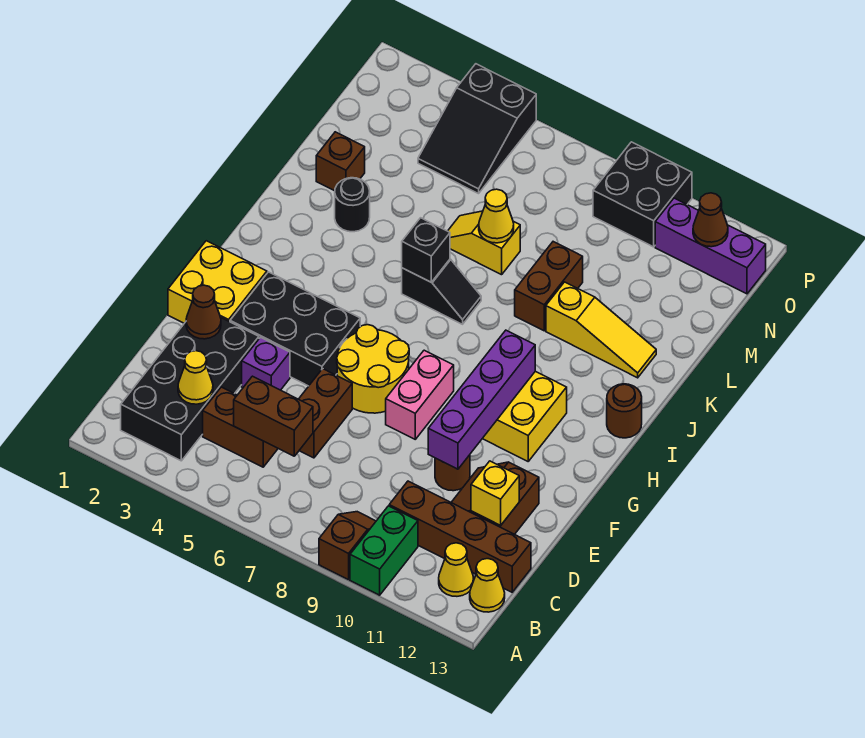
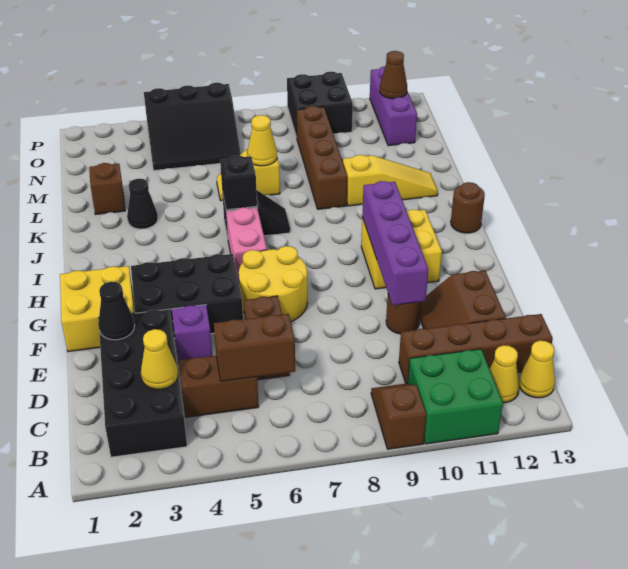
green brick A10:B10 level 1 -> green brick A10:B11 level 1
yellow brick D12 level 2 -> none
brown cone E2 level 2 -> black cone E2 level 2
pink brick F8:G8 level 1 -> pink brick H6:I6 level 1
black round brick K3 level 1 -> black cone K3 level 1
brown brick K9:L9 level 1 -> brown brick K9:N9 level 1
black slope N4:P5 level 1 top P -> black slope N4:P6 level 1 top P
purple brick O11:O13 level 1 -> purple brick N12:P12 level 1

